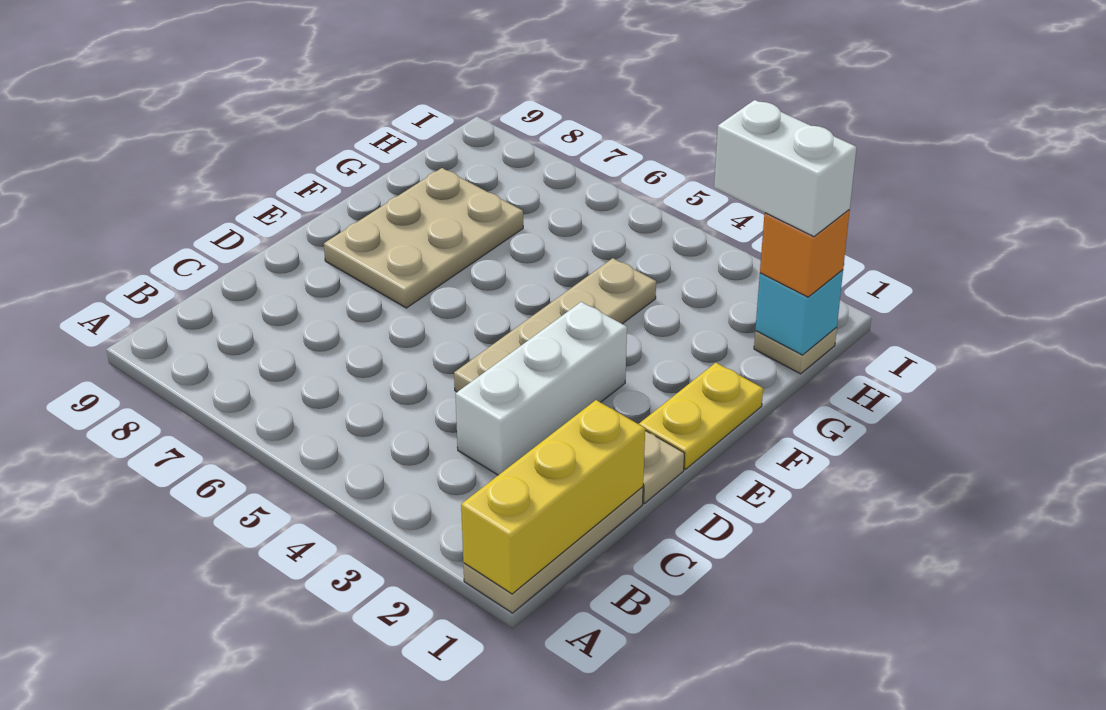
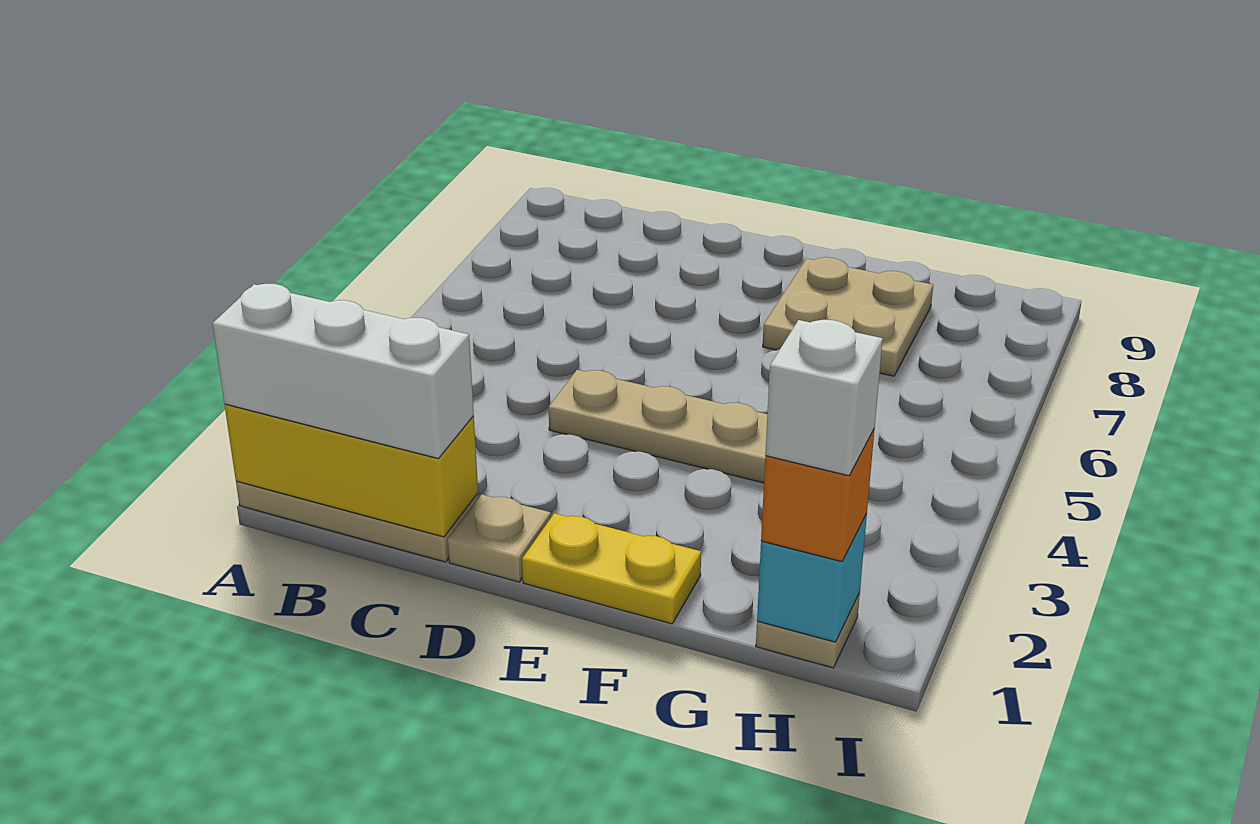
white brick C3:E3 level 1 -> white brick A1:C1 level 3
tan plate E7:G8 level 1 -> tan plate F7:G8 level 1
white brick H1:H2 level 4 -> white brick H1 level 4

